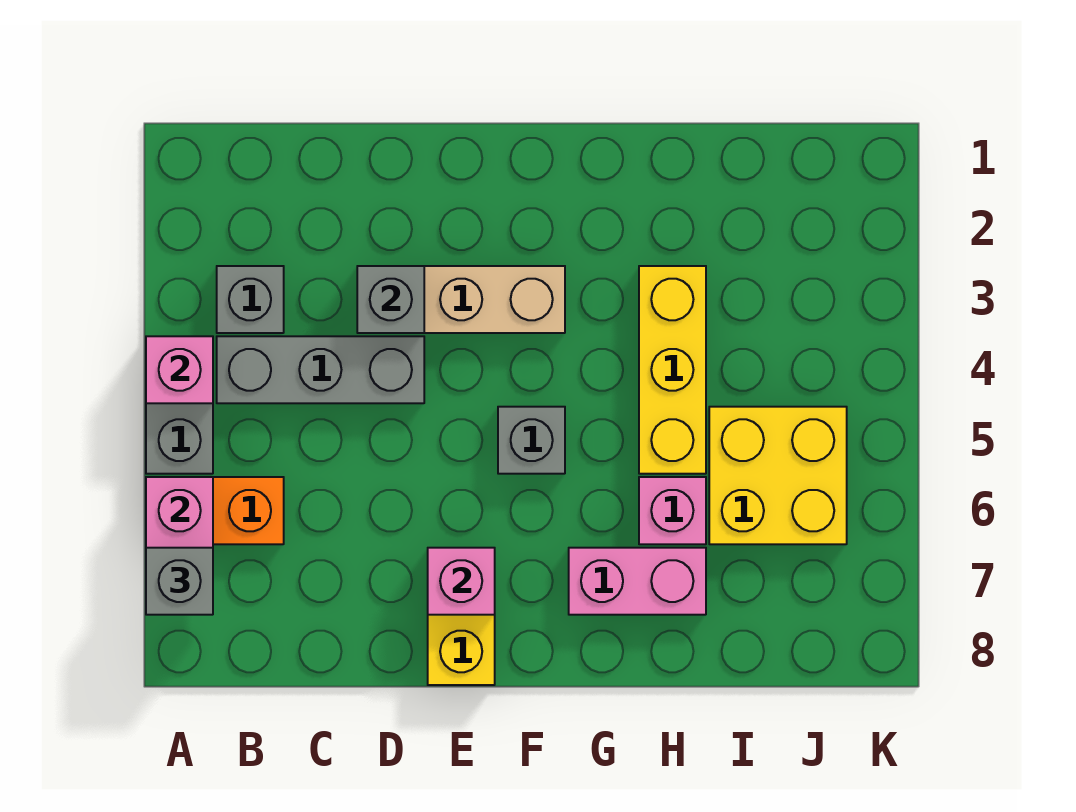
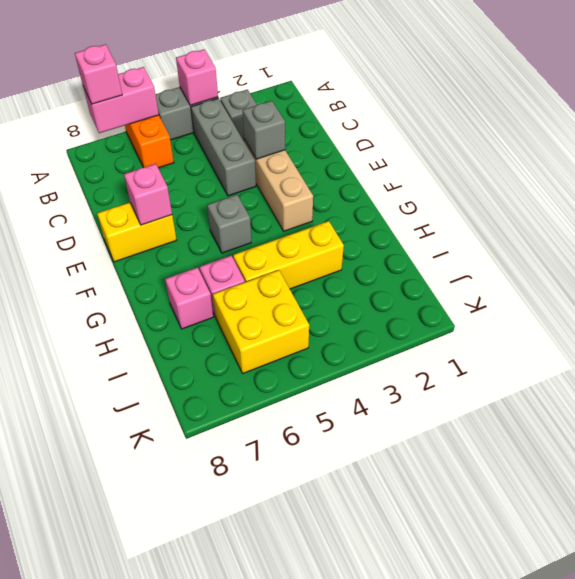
grey brick A7 level 3 -> pink brick A7 level 3
pink brick G7:H7 level 1 -> pink brick H7 level 1

